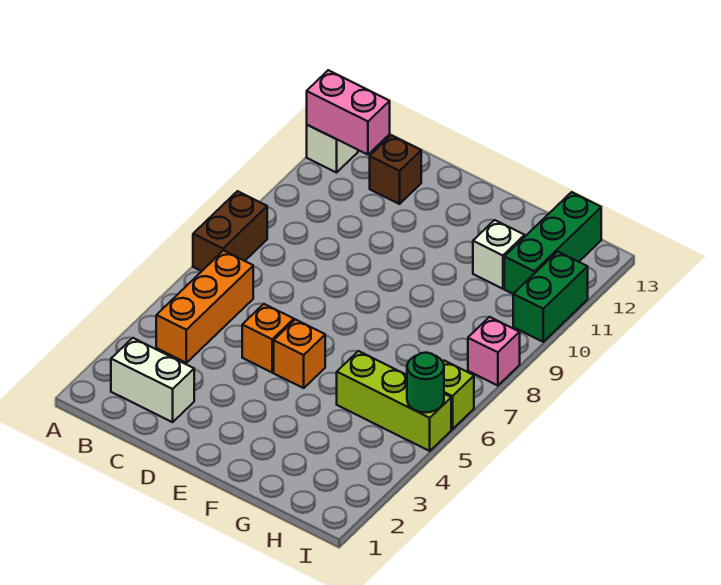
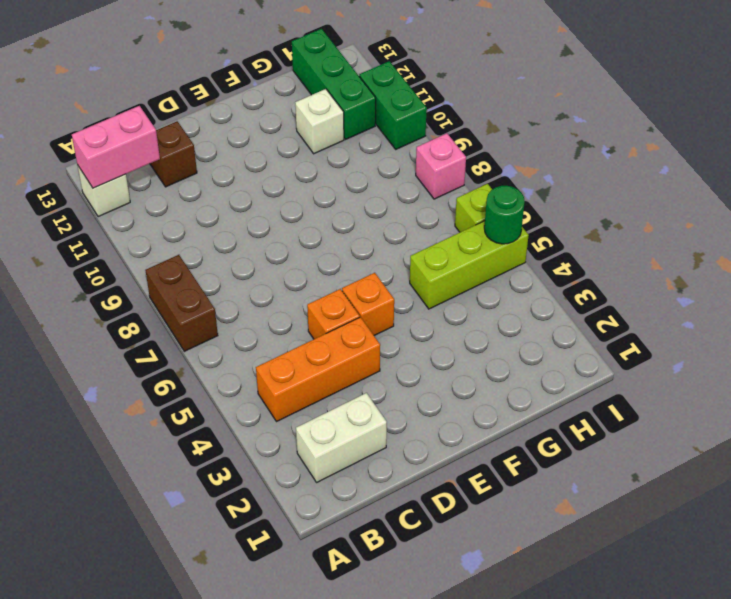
orange brick B4:B6 level 1 -> orange brick B4:D4 level 1

